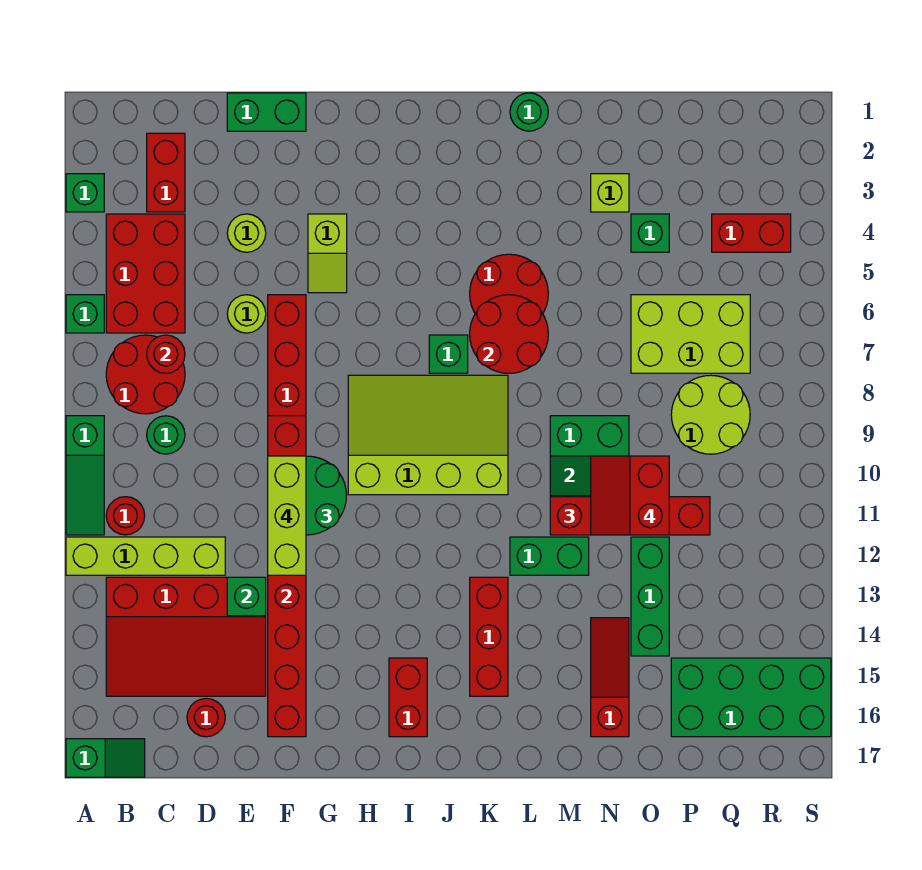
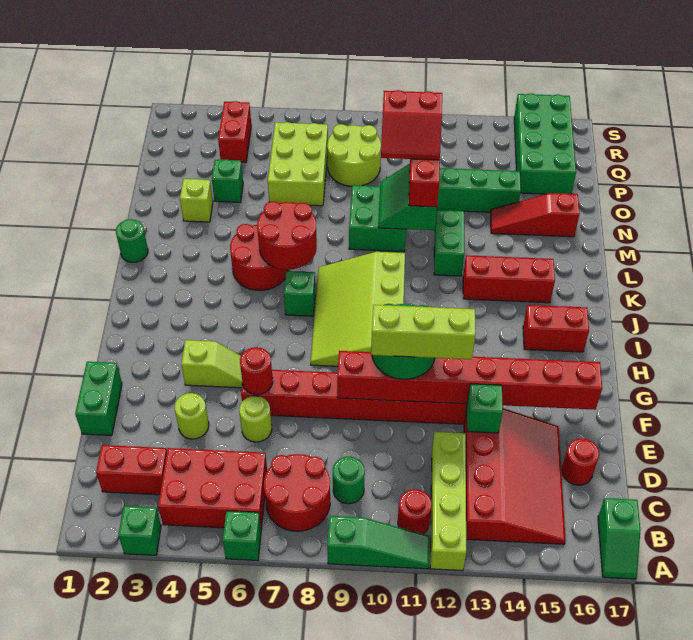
green slope A17:B17 level 1 top A -> green slope A17:B17 level 1 top B
red round brick C7 level 2 -> red round brick F6 level 2

